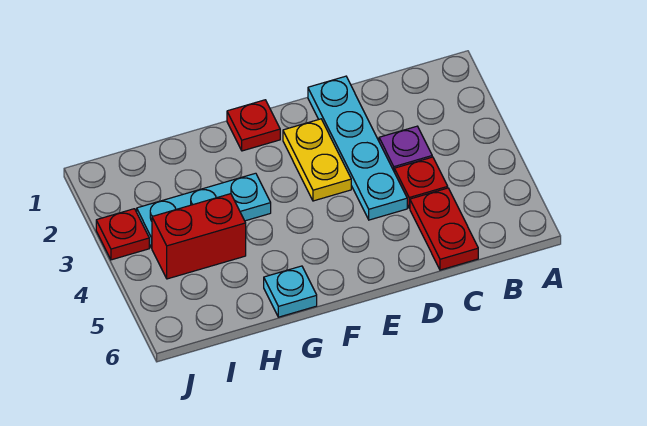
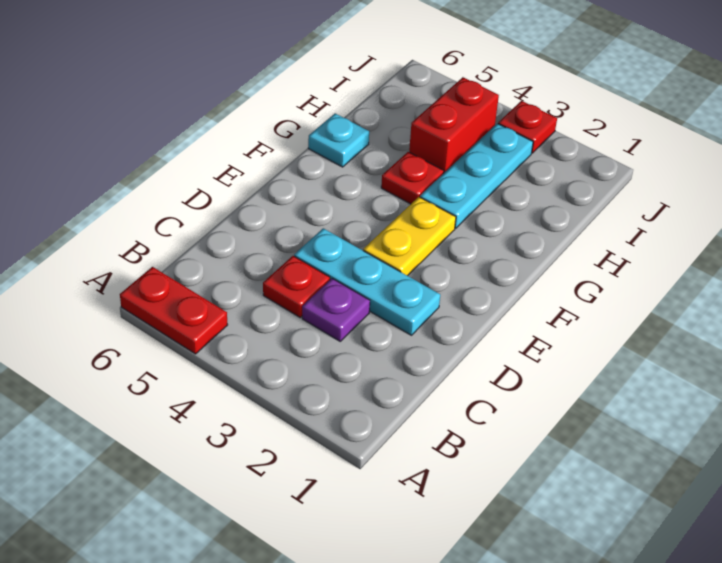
red plate C5:C6 level 1 -> red plate A5:A6 level 1
cyan plate D1:D4 level 1 -> cyan plate D2:D4 level 1
yellow plate E2:E3 level 1 -> yellow plate E3:F3 level 1
red plate F1 level 1 -> red plate G4 level 1

